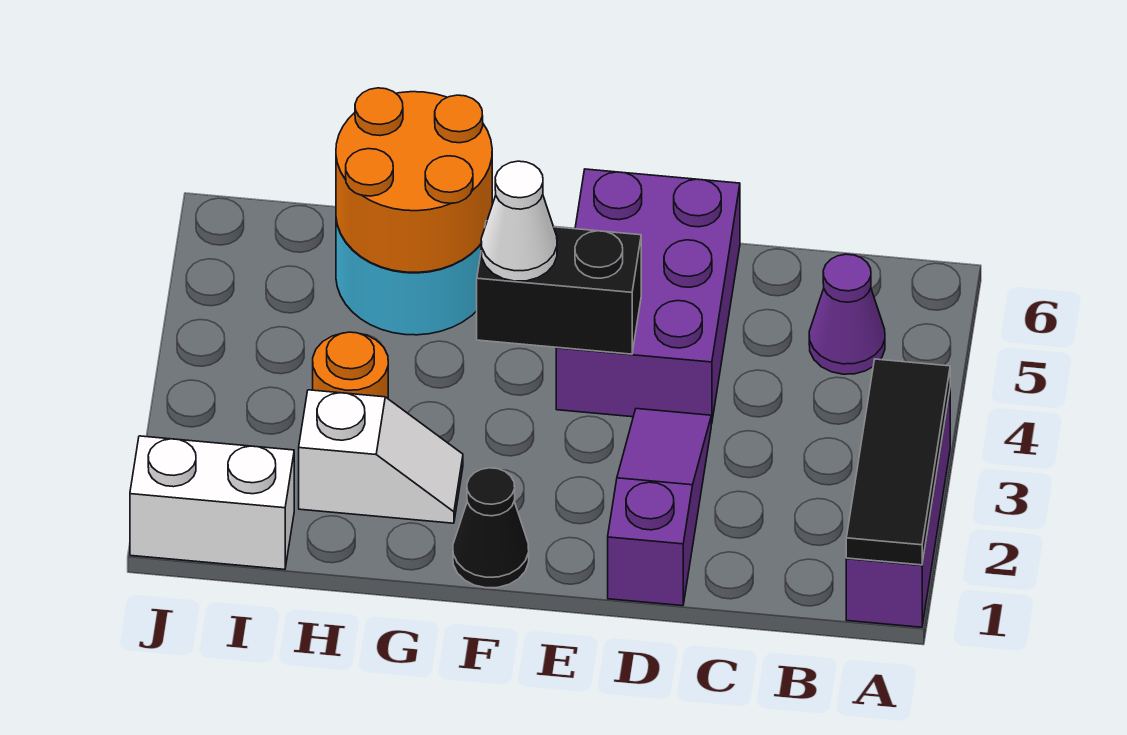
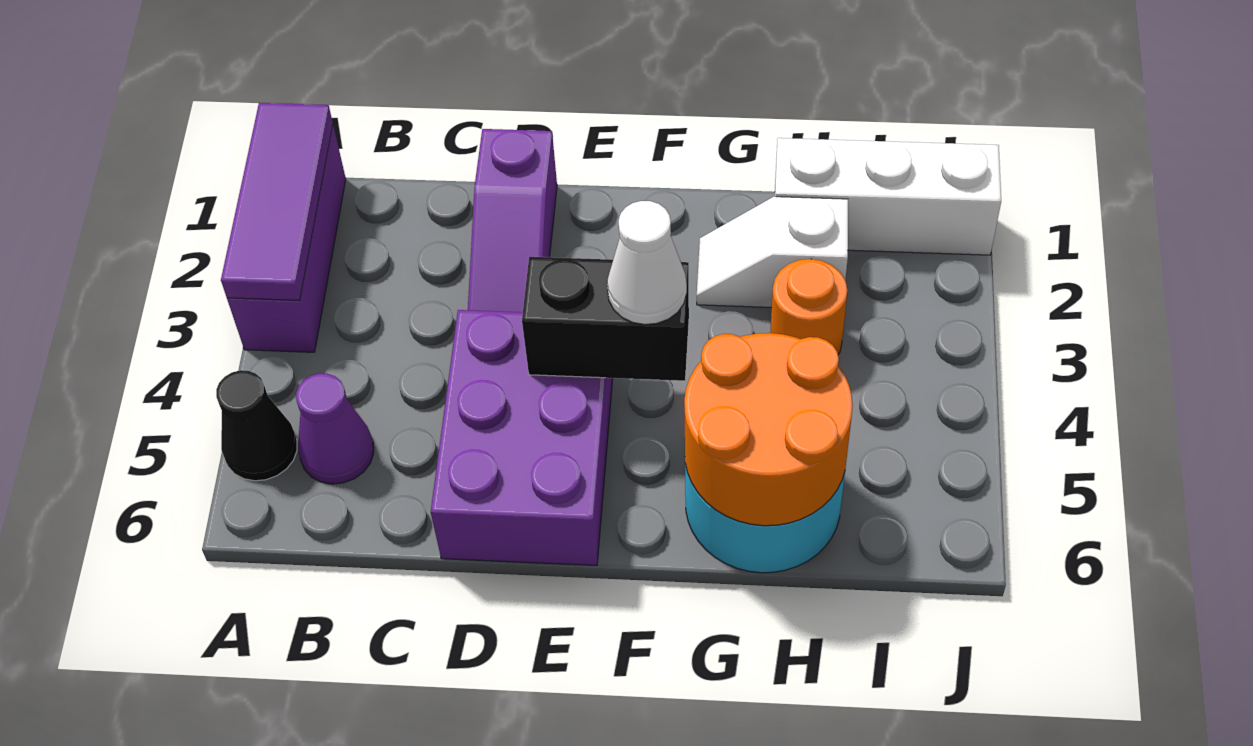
black tile A1:A3 level 2 -> purple tile A1:A3 level 2
black cone F1 level 1 -> black cone A5 level 1
white brick I1:J1 level 1 -> white brick H1:J1 level 1

